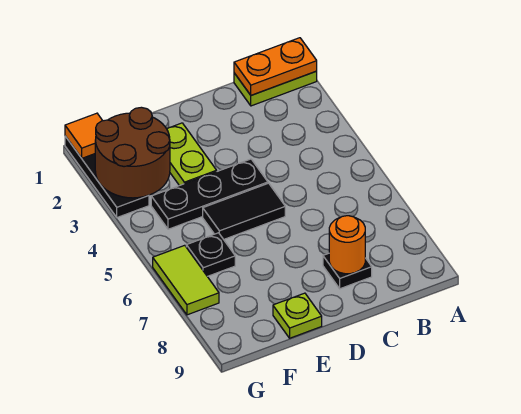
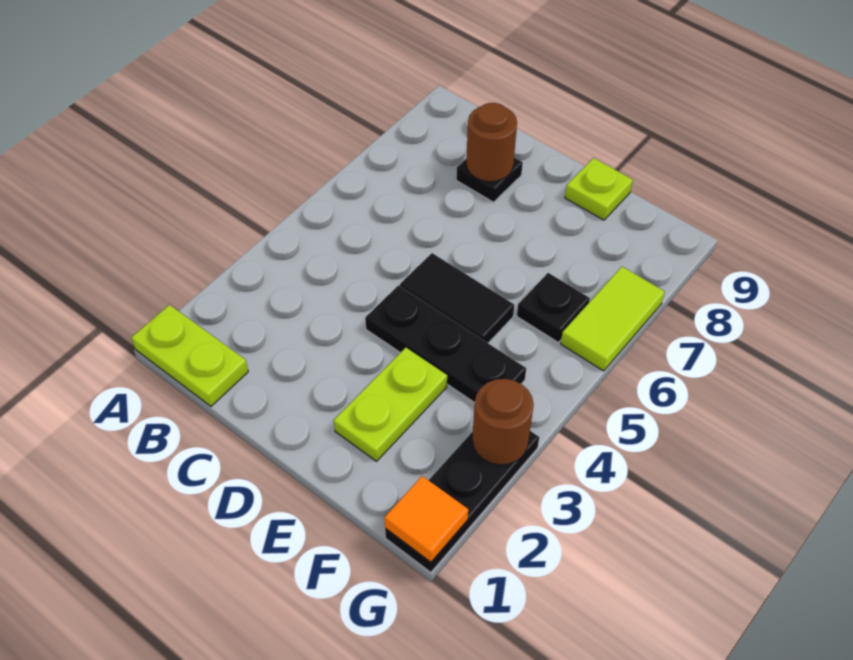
orange plate A1:B1 level 2 -> none
orange round brick C8 level 2 -> brown round brick C8 level 2
brown round brick F2:G3 level 2 -> brown round brick G3 level 2

